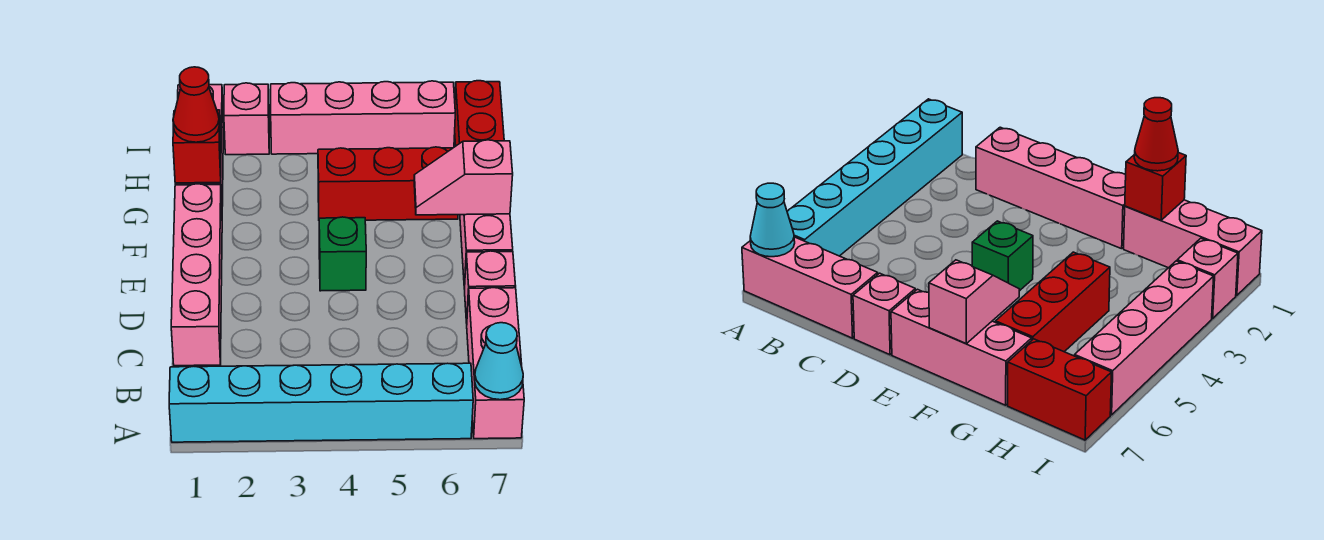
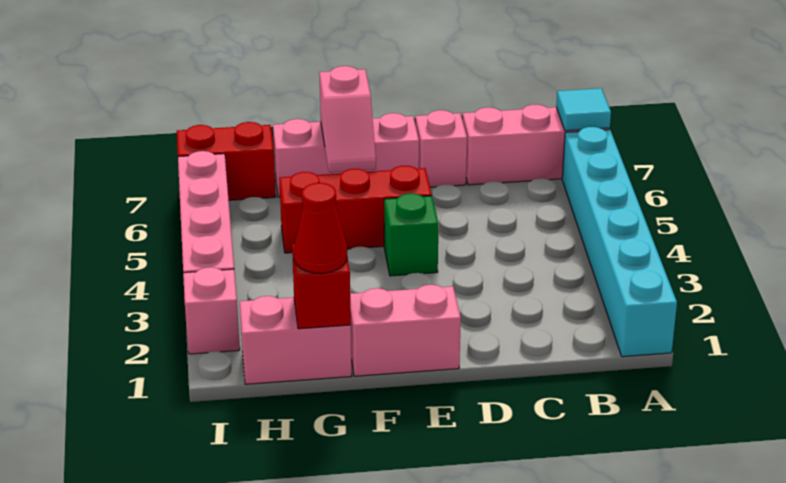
cyan cone A7 level 2 -> cyan tile A7 level 2
pink brick C1:F1 level 1 -> pink brick E1:F1 level 1
pink brick G1:I1 level 1 -> pink brick G1:H1 level 1
red brick G4:G6 level 1 -> red brick E5:G5 level 1

